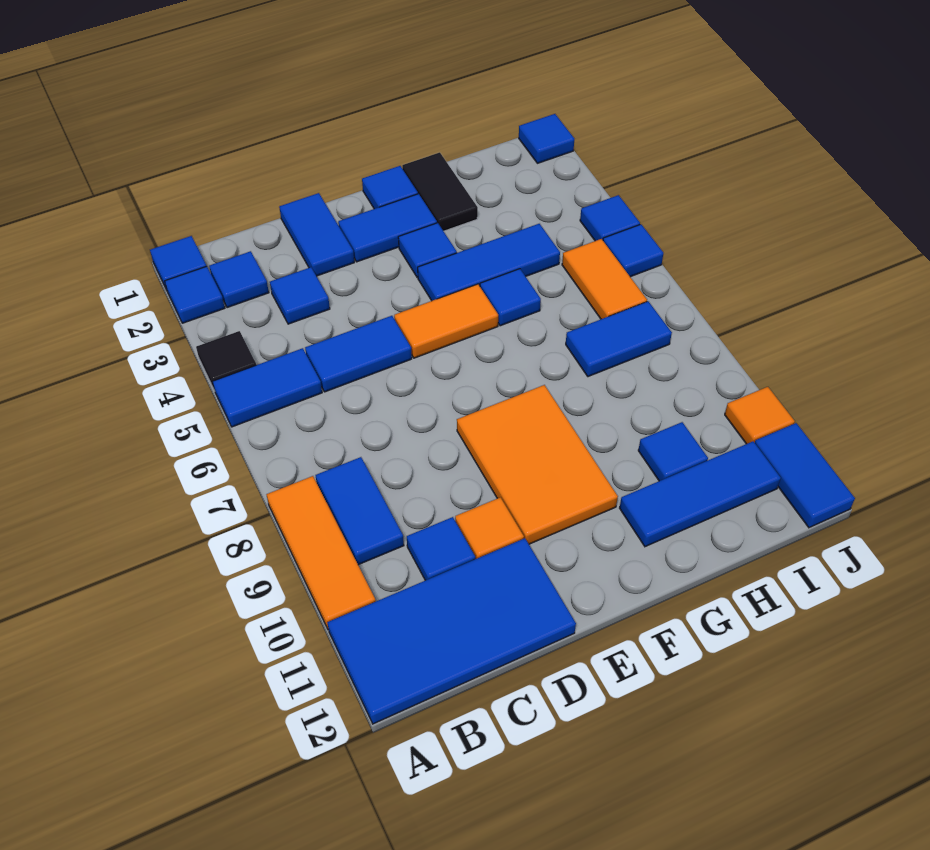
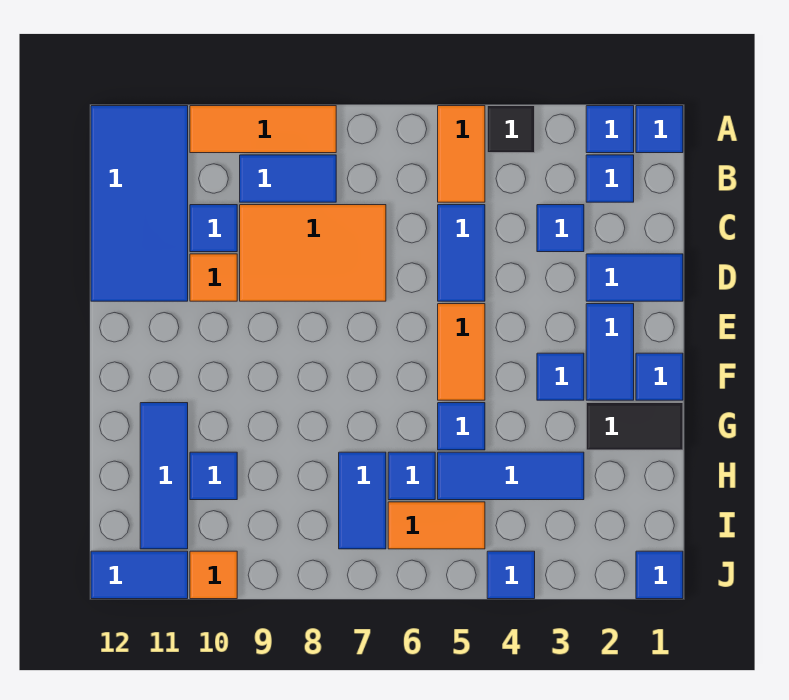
blue tile A5:B5 level 1 -> orange tile A5:B5 level 1
orange tile E8:F10 level 1 -> orange tile C7:D9 level 1
blue tile F4:H4 level 1 -> blue tile H3:H5 level 1
blue tile J5 level 1 -> blue tile H6 level 1

